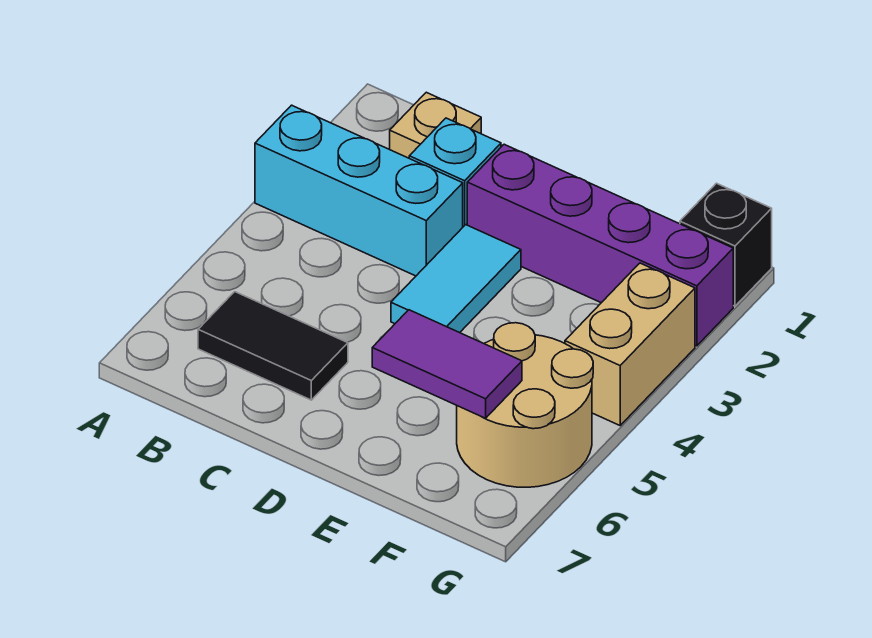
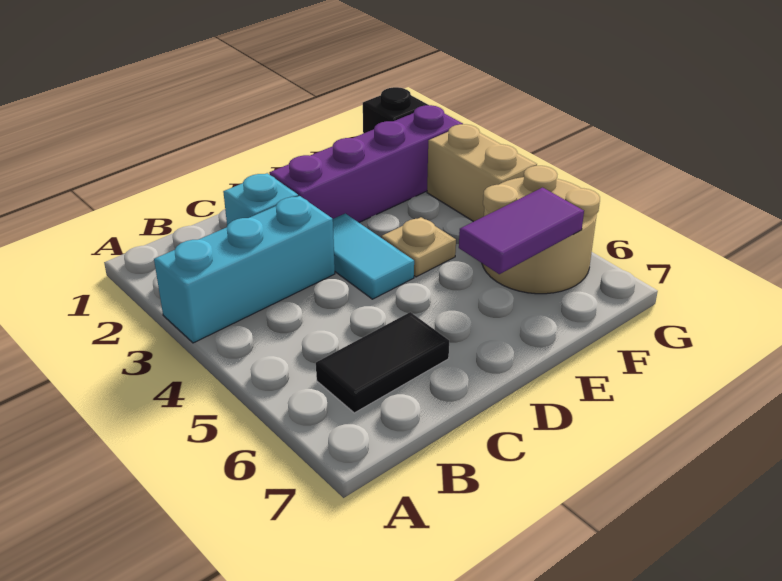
tan plate B1 level 1 -> tan plate E4 level 1

